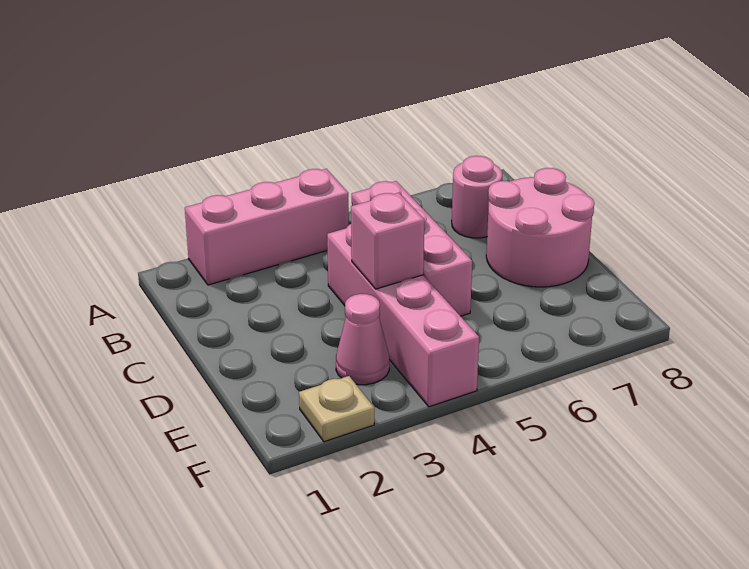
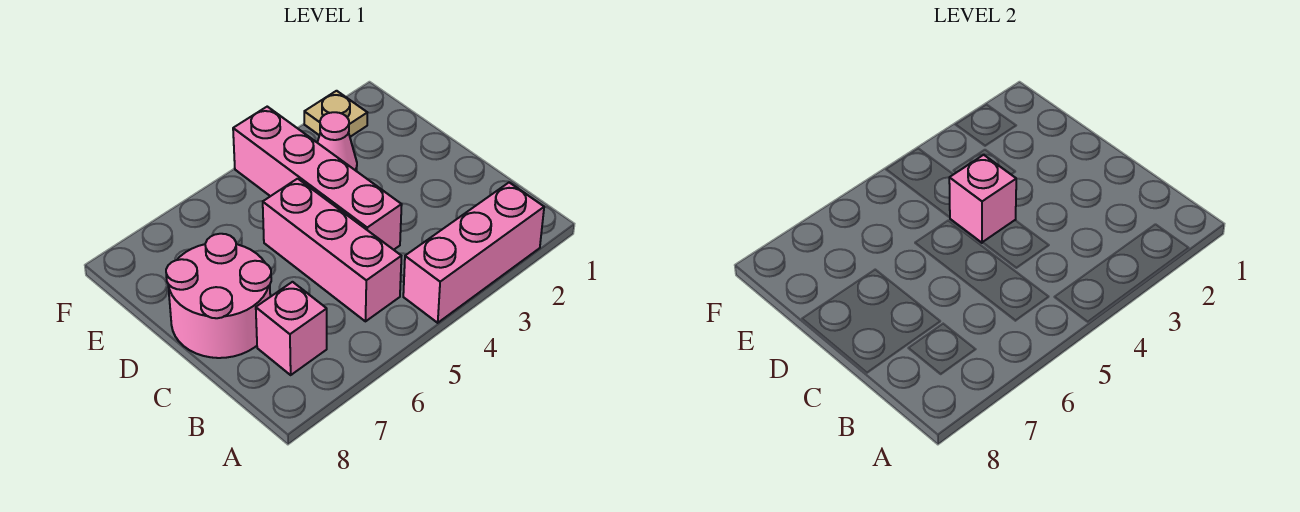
pink round brick B7 level 1 -> pink brick B7 level 1

